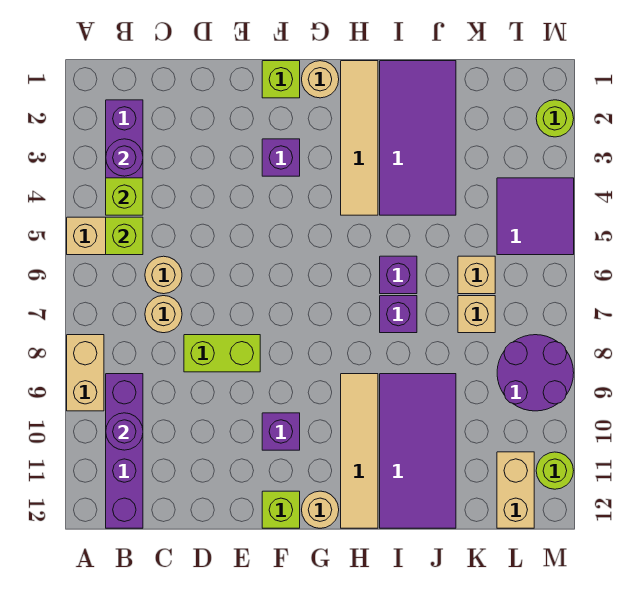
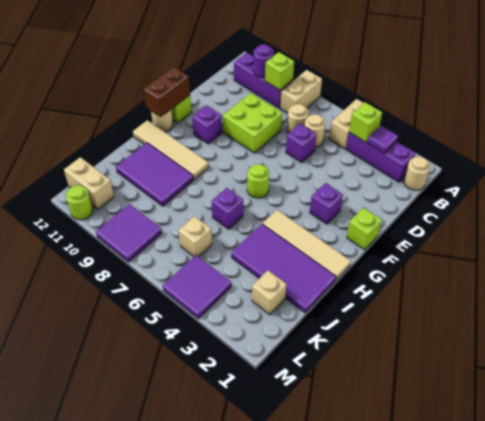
tan brick A8:A9 level 1 -> tan brick A8:B8 level 1
purple round brick B3 level 2 -> purple tile B3 level 2
lime brick B5 level 2 -> lime brick B9 level 2
purple brick B9:B12 level 1 -> purple brick B9:B11 level 1
lime brick D8:E8 level 1 -> lime brick D8:E9 level 1
none -> brown brick F12:G12 level 2
tan round brick G1 level 1 -> tan round brick B1 level 1
purple brick I7 level 1 -> purple brick D6 level 1
purple tile I9:J12 level 1 -> purple tile I9:J11 level 1
tan brick K7 level 1 -> tan brick K2 level 1
purple round brick L8:M9 level 1 -> purple tile L8:M9 level 1
lime round brick M2 level 1 -> lime round brick G6 level 1

